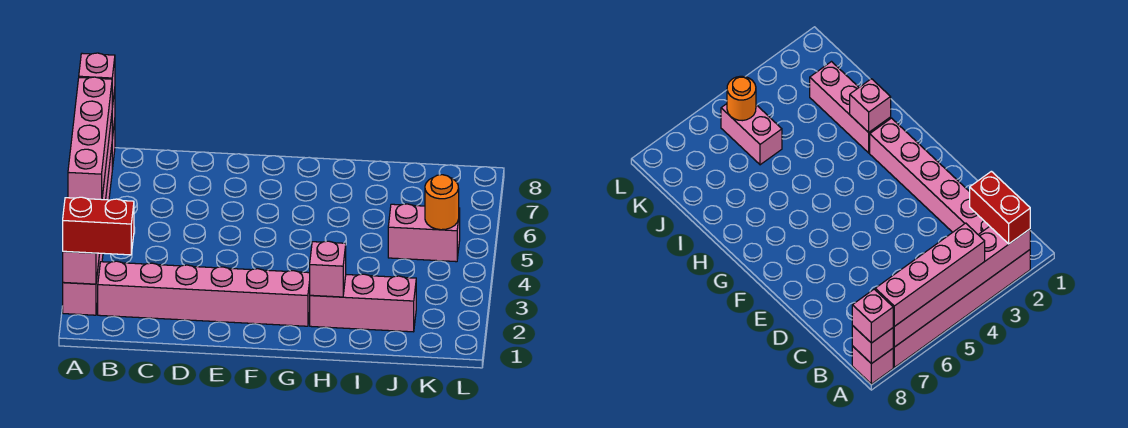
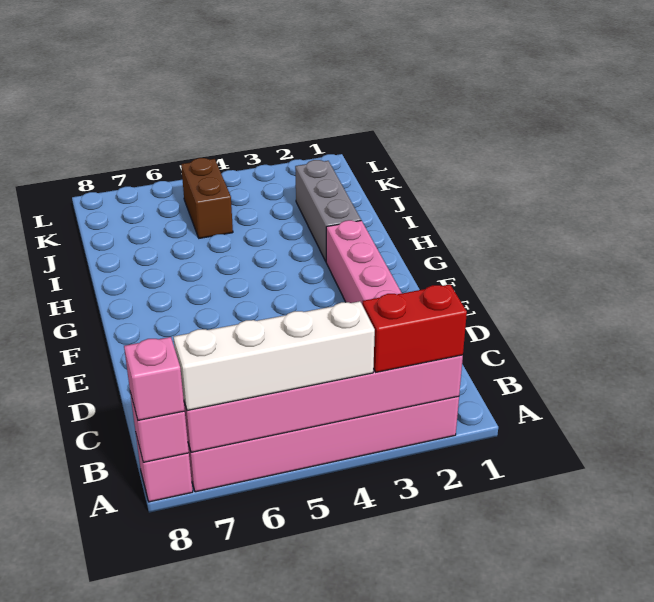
red brick A2:B2 level 3 -> red brick A2:A3 level 3
pink brick A4:A7 level 3 -> white brick A4:A7 level 3
pink brick H2:J2 level 1 -> grey brick H2:J2 level 1
pink brick H2 level 2 -> none
pink brick J5:K5 level 1 -> brown brick J5:K5 level 1
orange round brick K5 level 2 -> none

